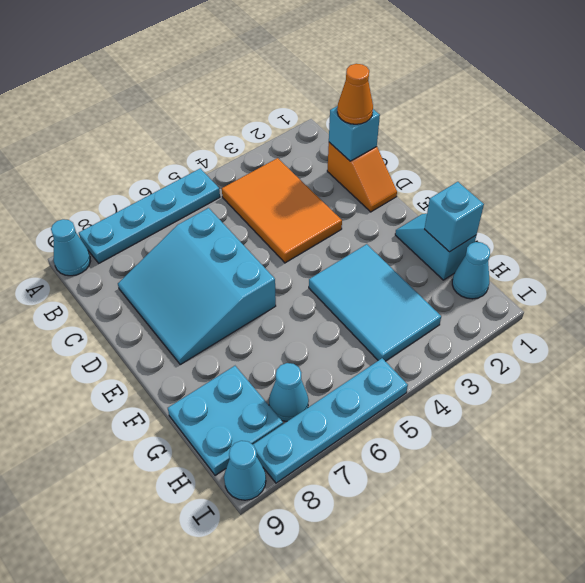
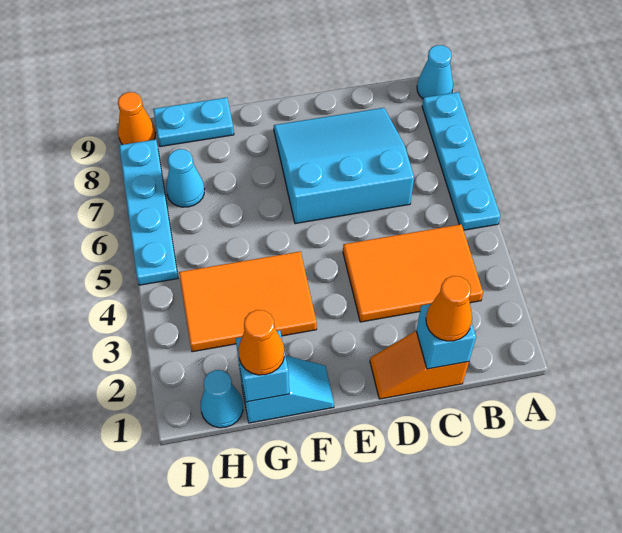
cyan tile F3:H4 level 1 -> orange tile F3:H4 level 1
none -> orange cone G1 level 3
cyan plate G8:H9 level 1 -> cyan plate G9:H9 level 1
cyan cone I9 level 1 -> orange cone I9 level 1

